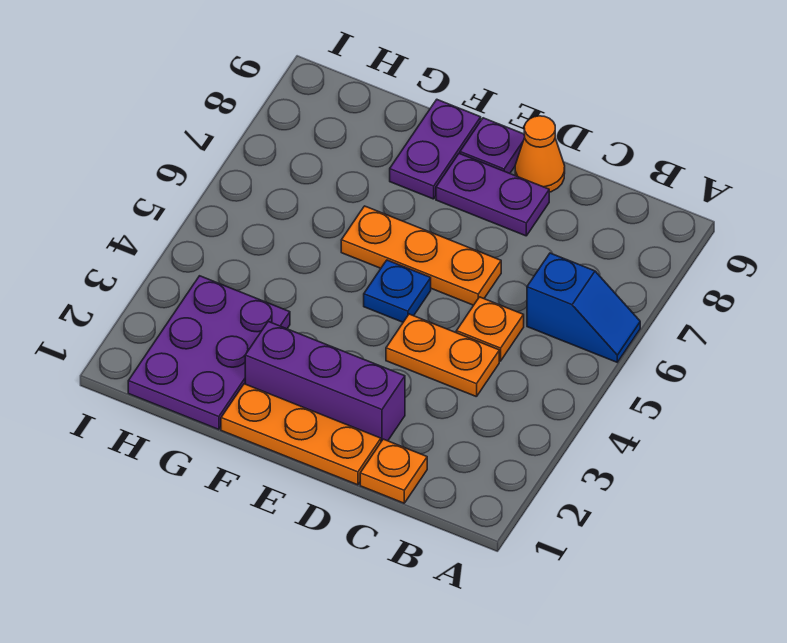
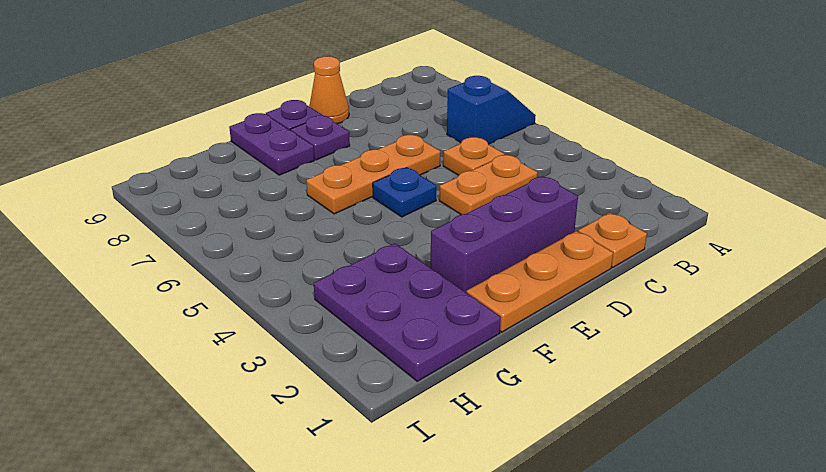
purple plate D8:E8 level 1 -> purple plate E8 level 1

